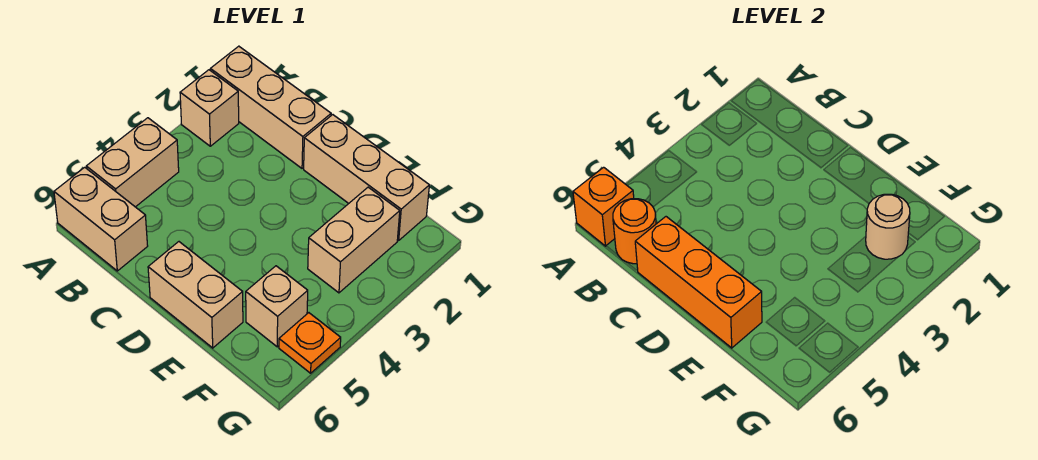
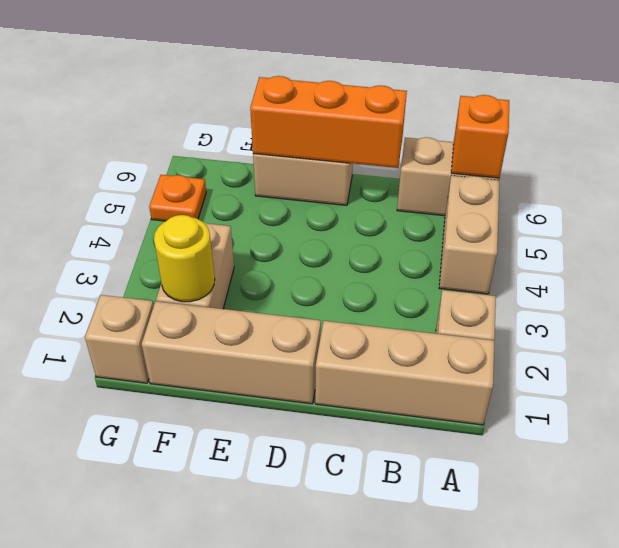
orange round brick B6 level 2 -> none
tan round brick F2 level 2 -> yellow round brick F2 level 2
tan brick F5 level 1 -> tan brick G1 level 1

